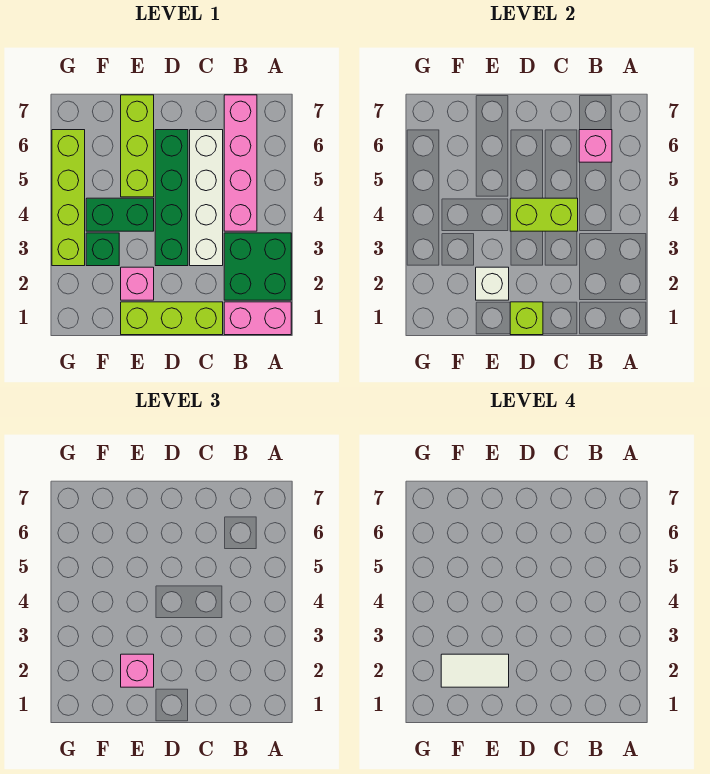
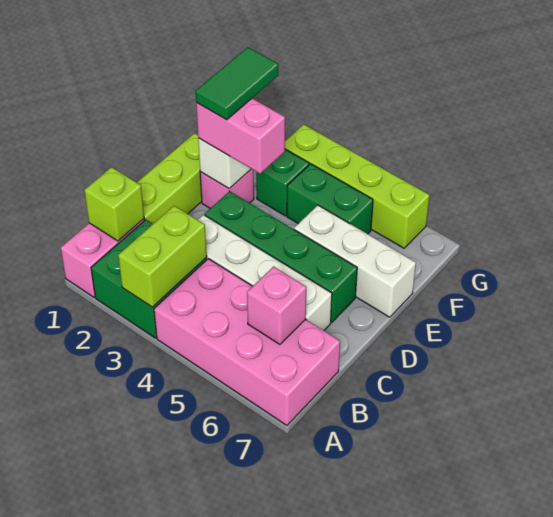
pink brick B4:B7 level 1 -> pink brick A4:B7 level 1
lime brick C4:D4 level 2 -> lime brick A3:B3 level 2
lime brick D1 level 2 -> lime brick B1 level 2
pink brick E2 level 3 -> pink brick E2:E3 level 3
white tile E2:F2 level 4 -> green tile E2:F2 level 4
green brick E4:F4 level 1 -> green brick F4:F5 level 1
lime brick E5:E7 level 1 -> white brick E5:E7 level 1

